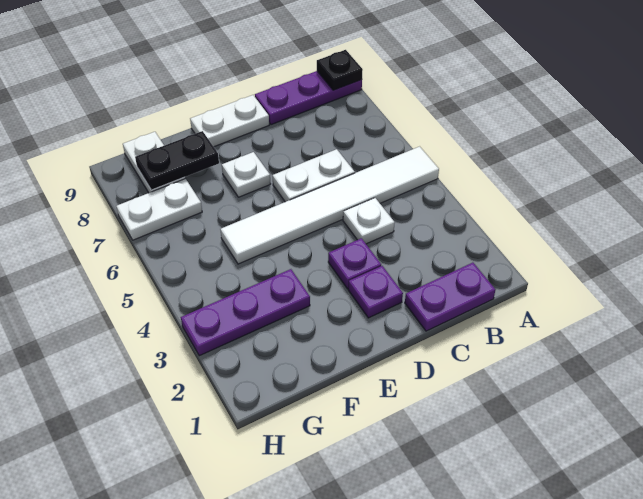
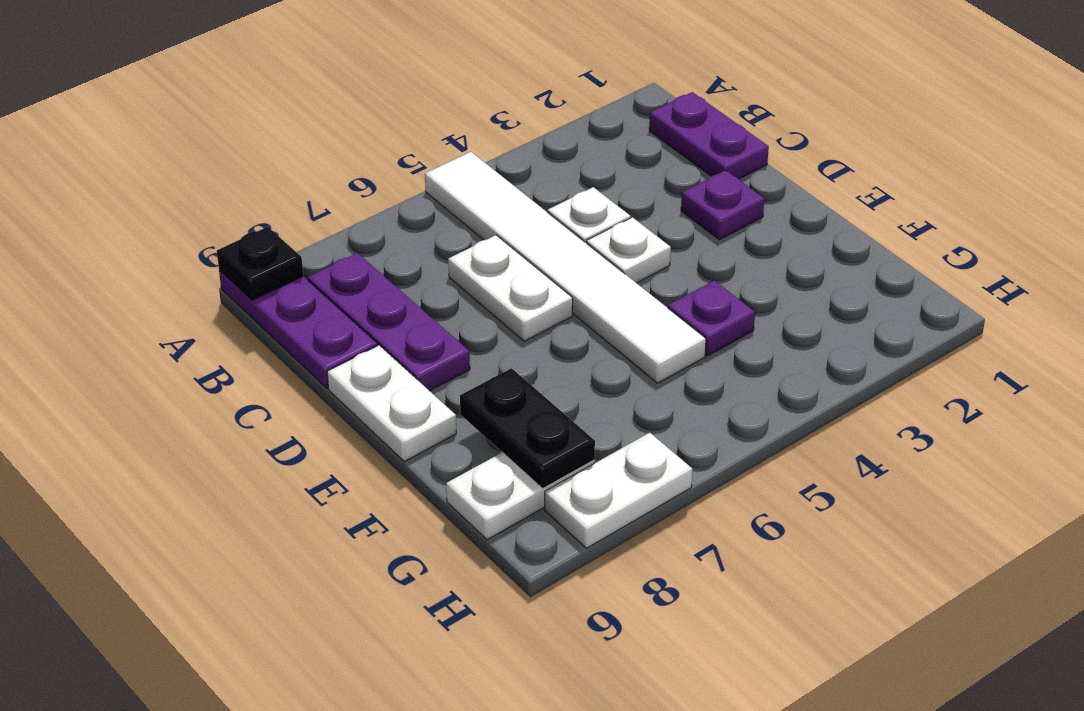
purple plate D3 level 1 -> purple plate F4 level 1
white plate E7 level 1 -> white plate D4 level 1
purple plate F3:H3 level 1 -> purple plate B8:D8 level 1
white plate G7:H7 level 1 -> white plate H7:H8 level 1

